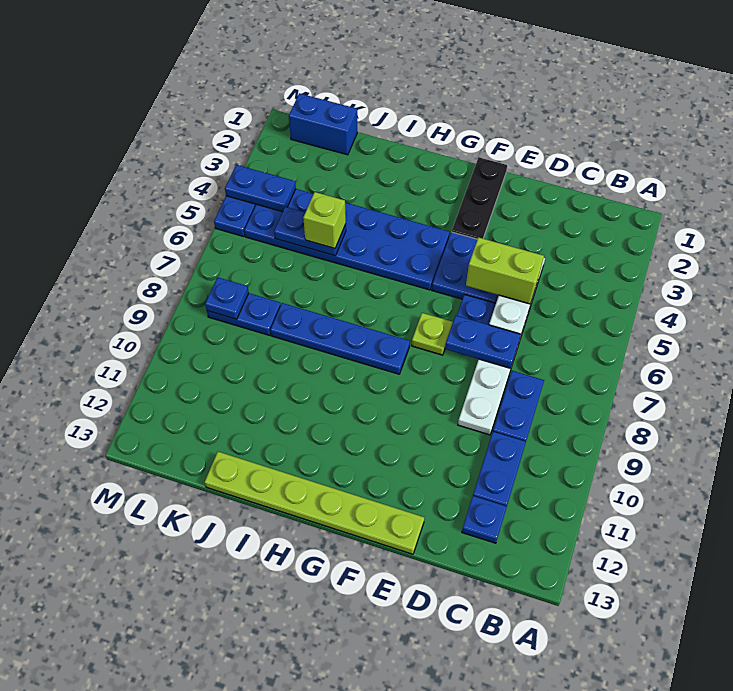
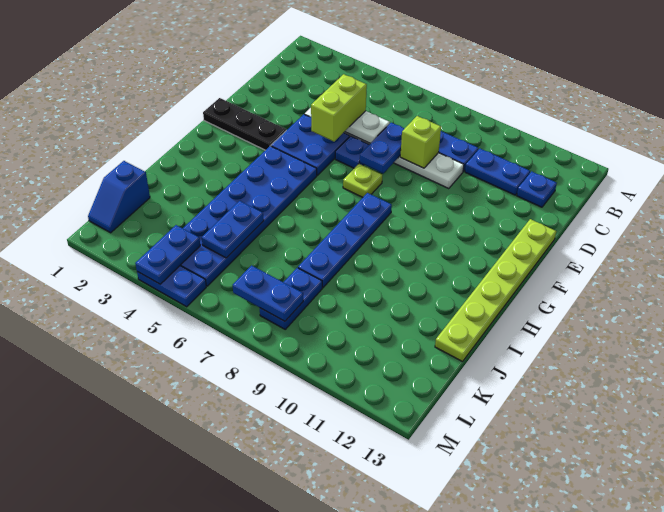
lime brick J5 level 3 -> lime brick D8 level 2
blue brick K1:L1 level 1 -> blue slope K1:L1 level 1 top K
blue plate L8 level 2 -> blue plate L7:L8 level 2

